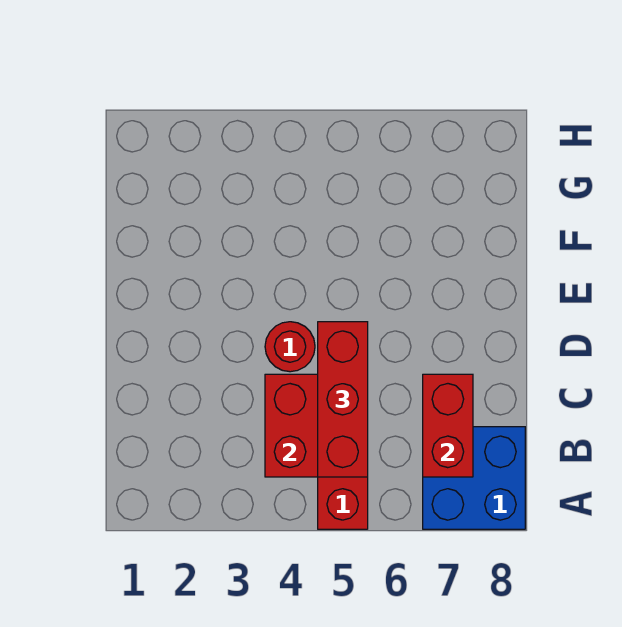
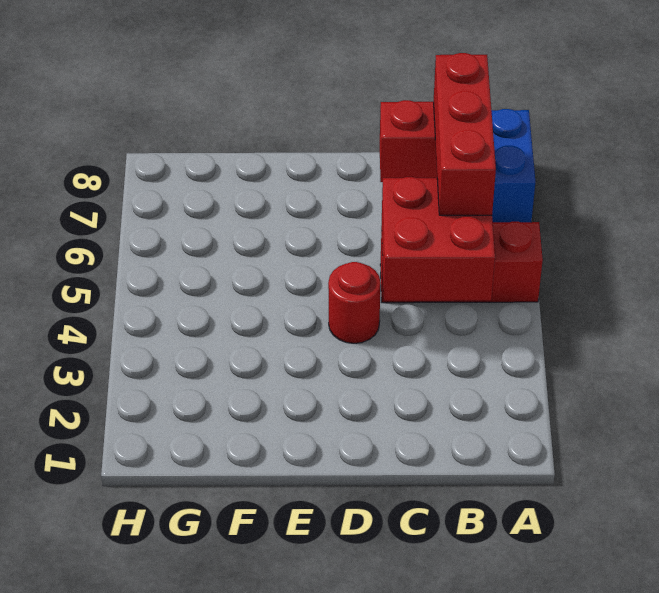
red brick B5:D5 level 3 -> red brick B5:B7 level 3

